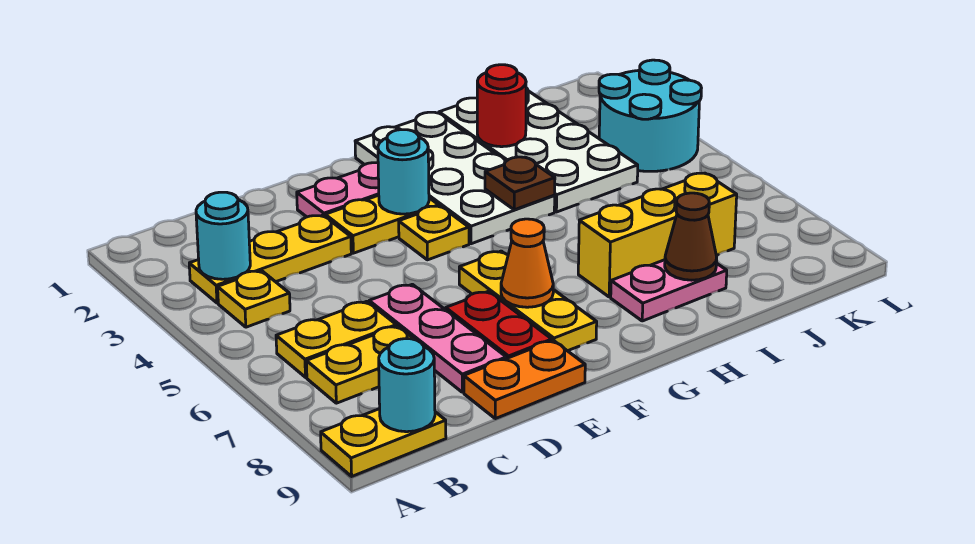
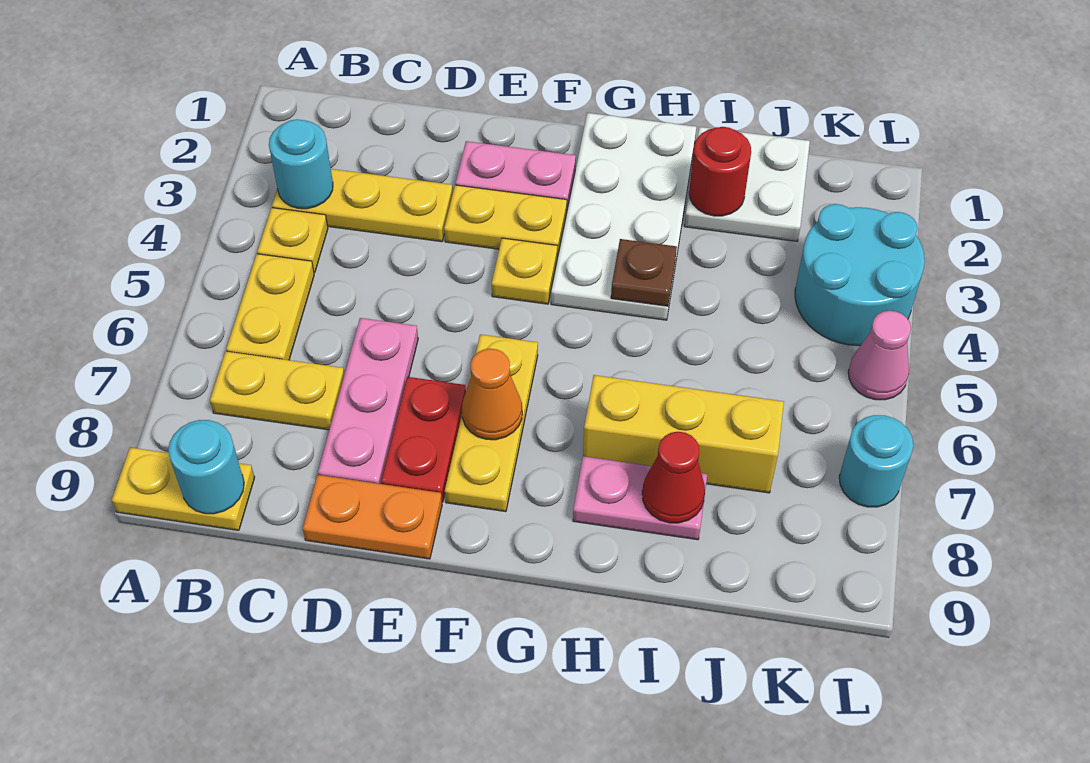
yellow plate B6:C6 level 1 -> yellow plate B5:B6 level 1
cyan round brick F3 level 2 -> cyan round brick L7 level 1
white plate I1:J4 level 1 -> white plate I1:J2 level 1
brown cone I8 level 2 -> red cone I8 level 2
none -> pink cone L5 level 1

